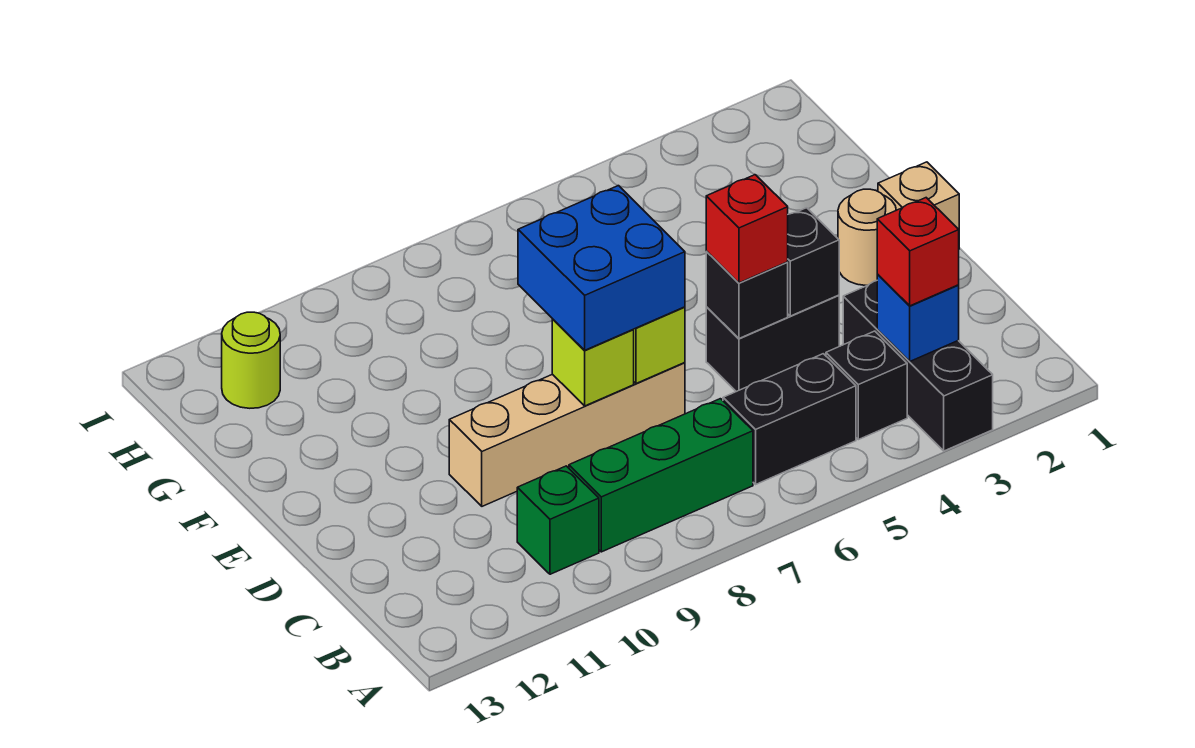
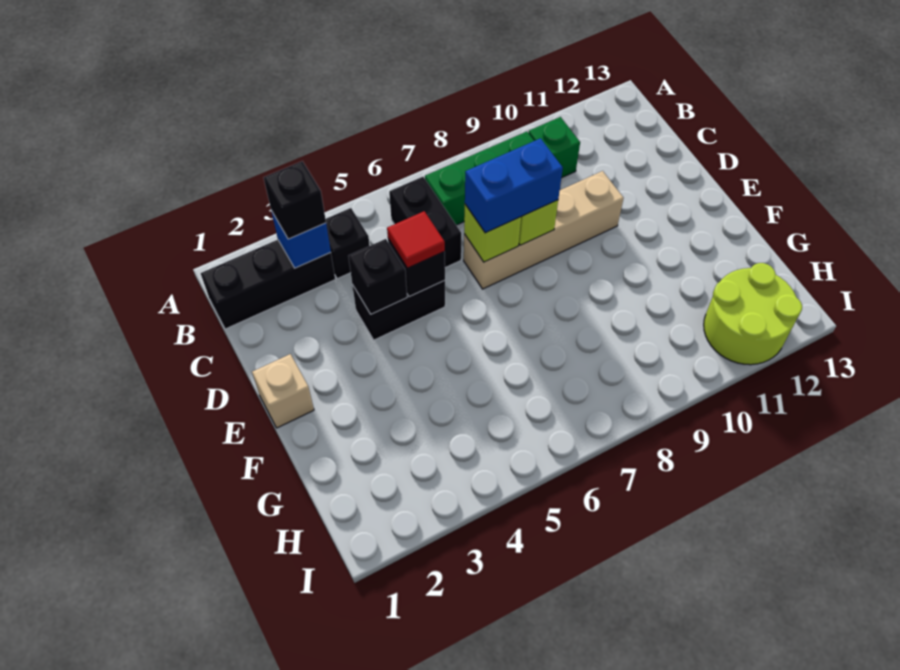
black brick A3:C3 level 1 -> black brick B1:B3 level 1
red brick B3 level 3 -> black brick B3 level 3
black brick B5:B6 level 1 -> black brick B6:C6 level 1
red brick D5 level 3 -> red tile D5 level 3
blue brick D7:E8 level 3 -> blue brick D7:D8 level 3
tan round brick E2 level 1 -> none
lime round brick H12 level 1 -> lime round brick H11:I12 level 1

